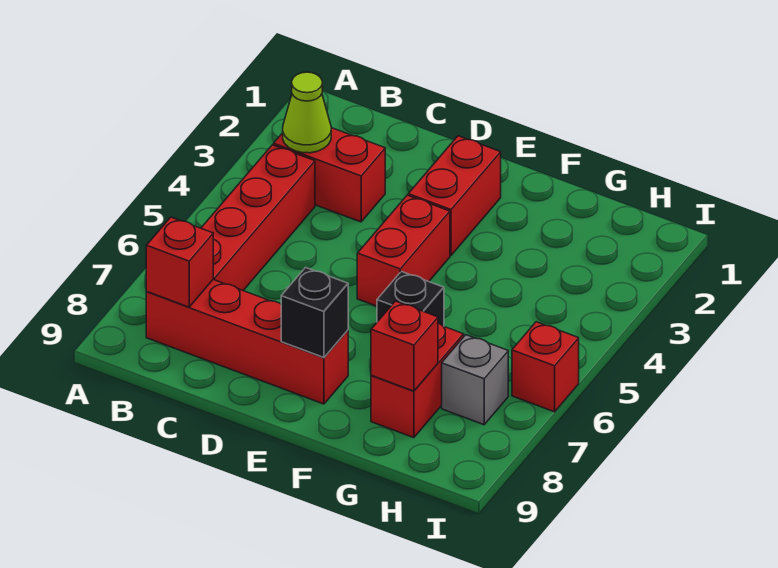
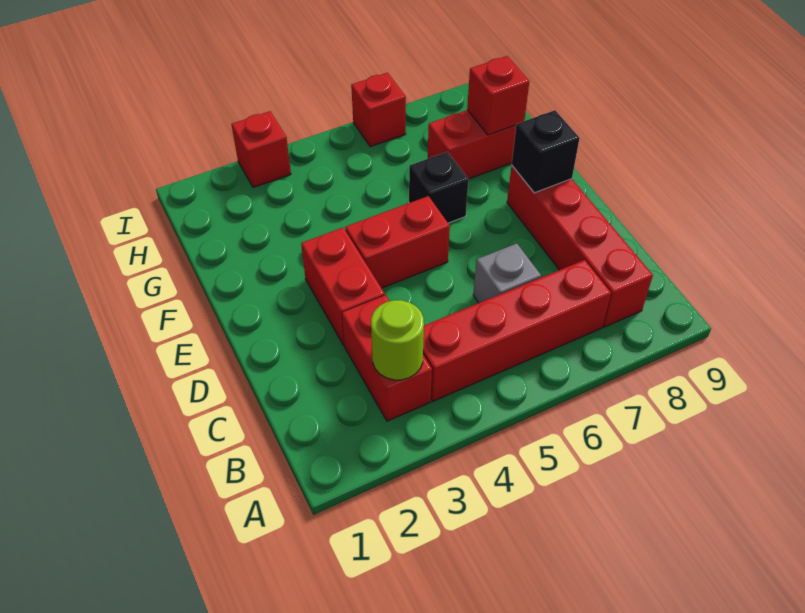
lime cone B3 level 2 -> lime round brick B3 level 2
red brick B8 level 2 -> red brick I3 level 1
red brick E2:E3 level 1 -> red brick D3:E3 level 1
grey brick H7 level 1 -> grey brick C6 level 1

